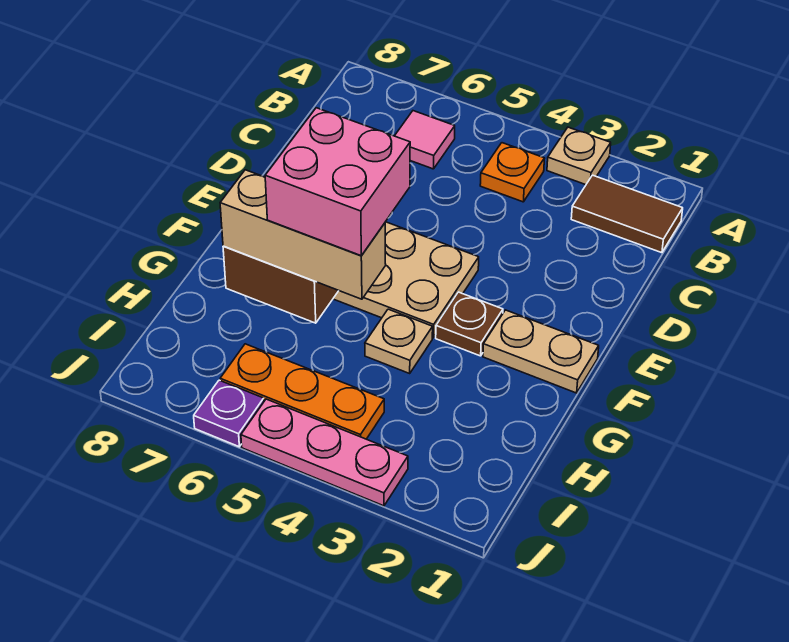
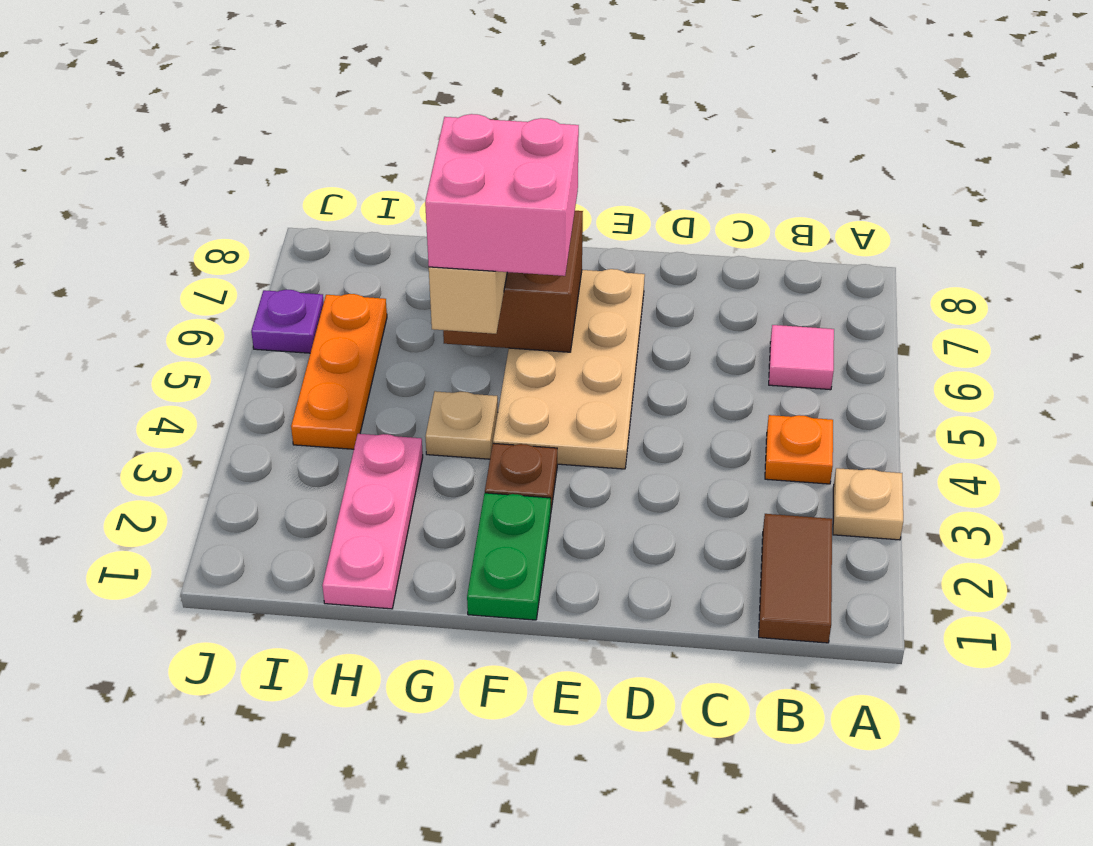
tan plate F1:F2 level 1 -> green plate F1:F2 level 1
pink plate J3:J5 level 1 -> pink plate H1:H3 level 1

